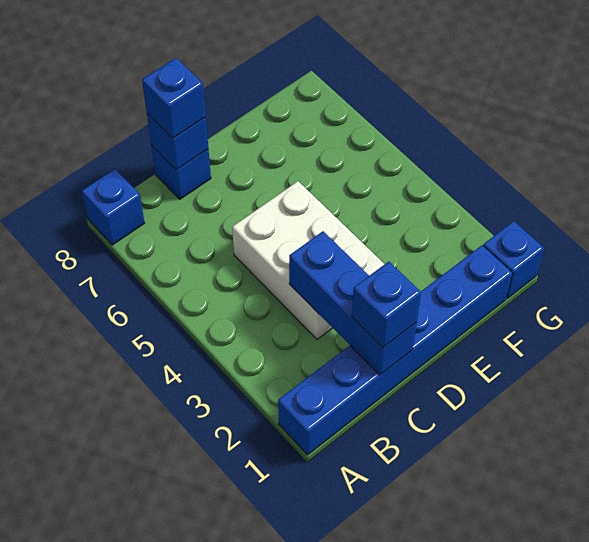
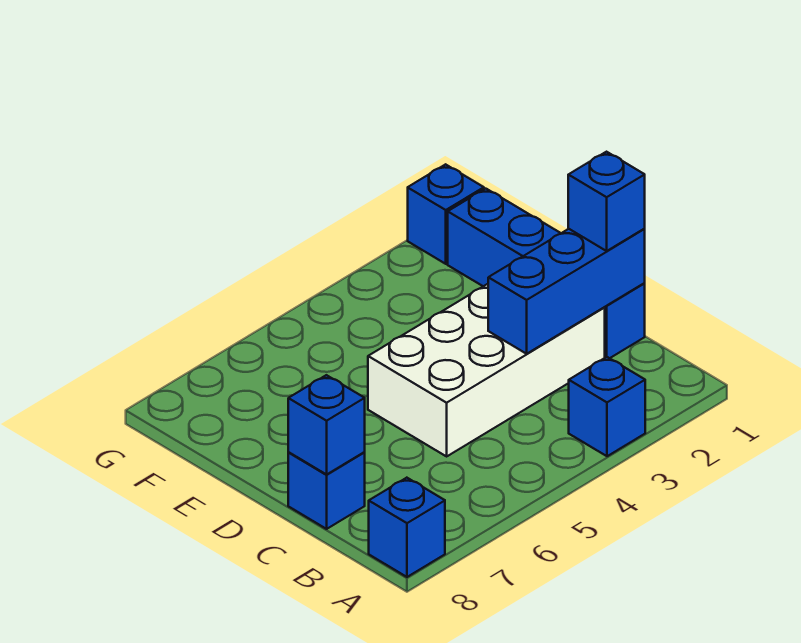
blue brick A1:F1 level 1 -> blue brick C1:F1 level 1
white brick C3:D5 level 1 -> white brick C2:D5 level 1
blue brick C8 level 3 -> blue brick A3 level 1

